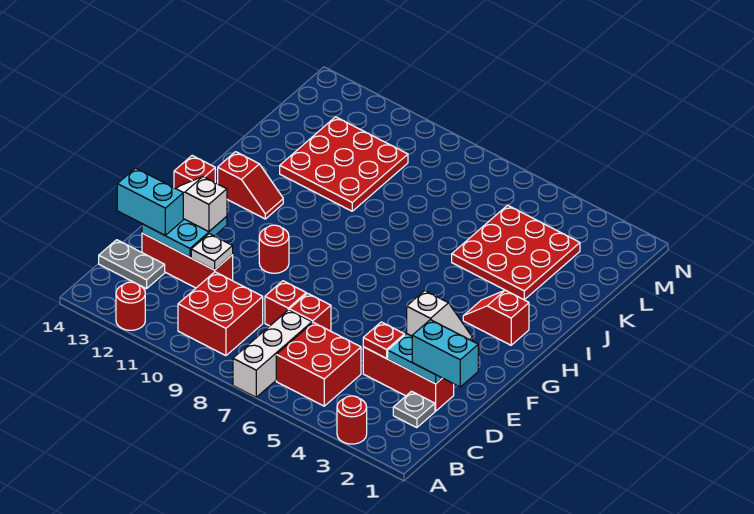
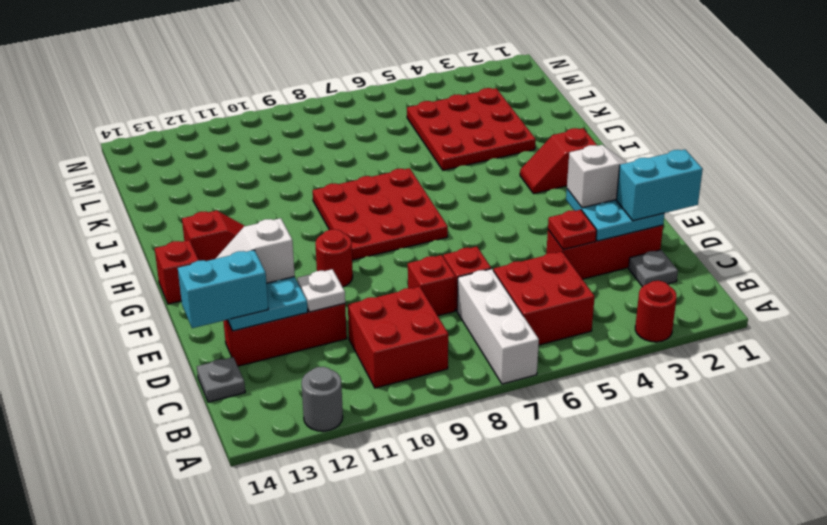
red round brick A12 level 1 -> grey round brick A12 level 1
grey plate C13:C14 level 1 -> grey plate C14 level 1
red plate J10:L12 level 1 -> red plate G7:I9 level 1

